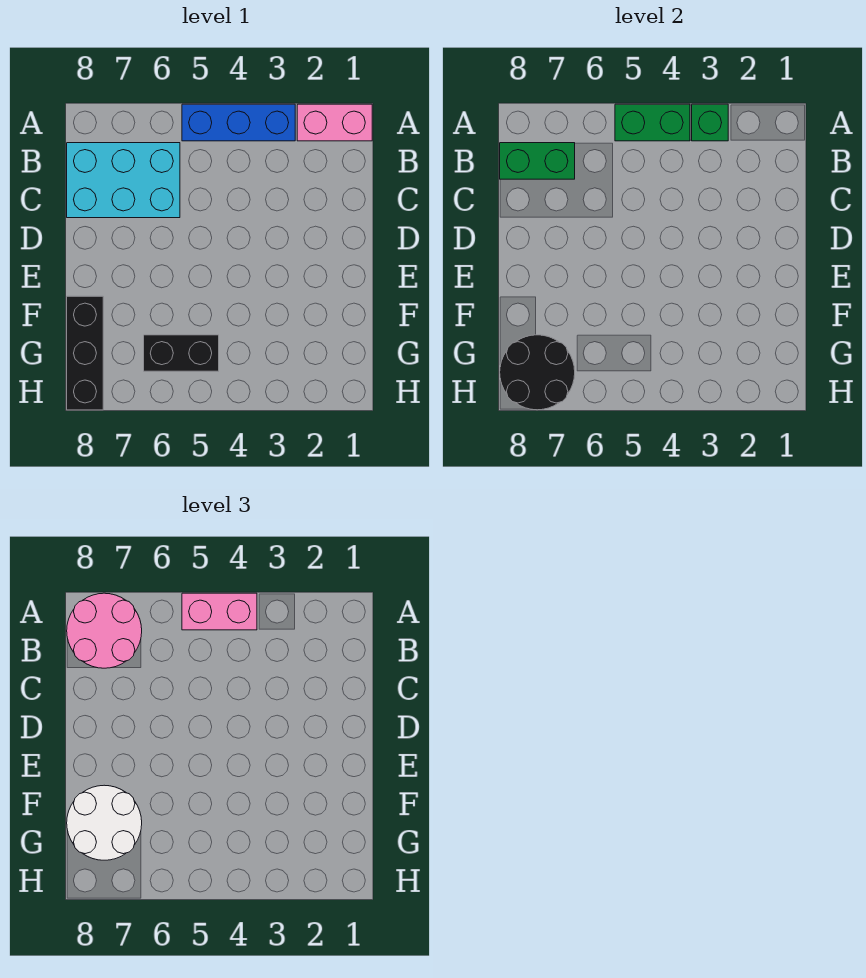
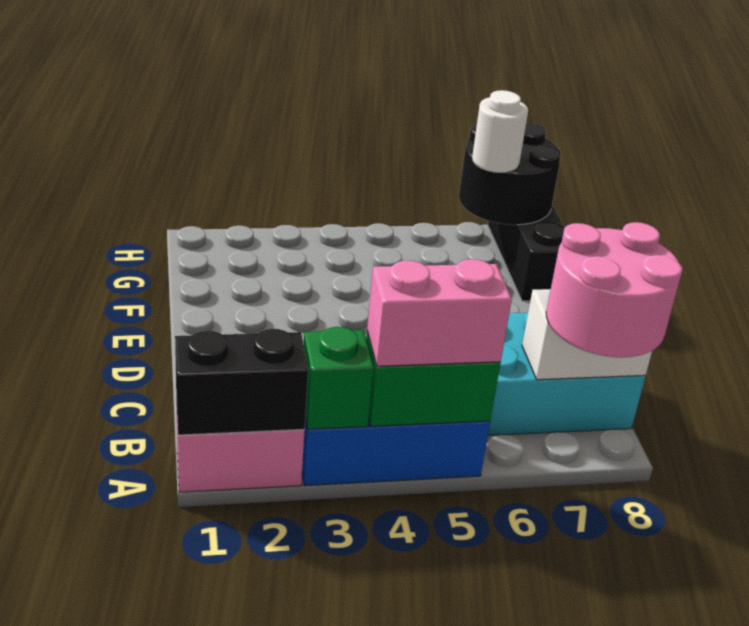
green brick B7:B8 level 2 -> white brick B7:B8 level 2
white round brick F7:G8 level 3 -> white round brick G7 level 3
black brick G5:G6 level 1 -> black brick A1:A2 level 2

